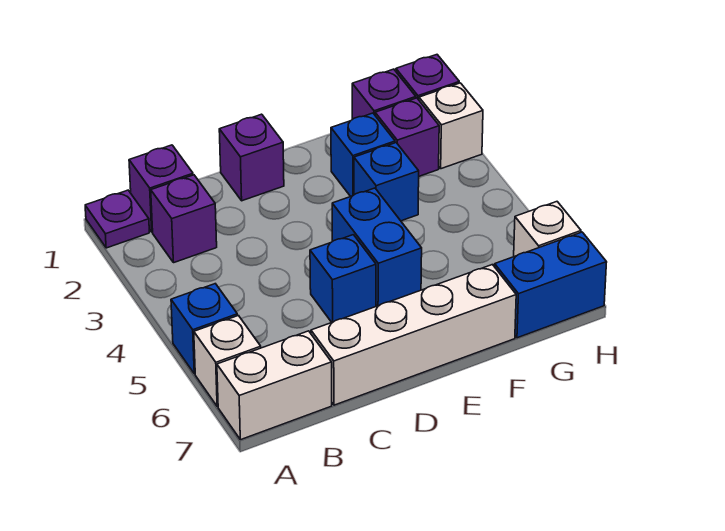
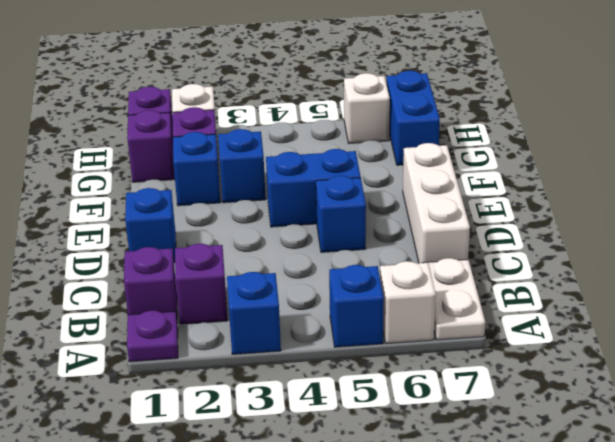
none -> blue brick A3 level 1
white brick A7:B7 level 1 -> white plate A7:B7 level 1
white brick C7:F7 level 1 -> white brick C7:E7 level 1
purple brick D1 level 1 -> blue brick D1 level 1

